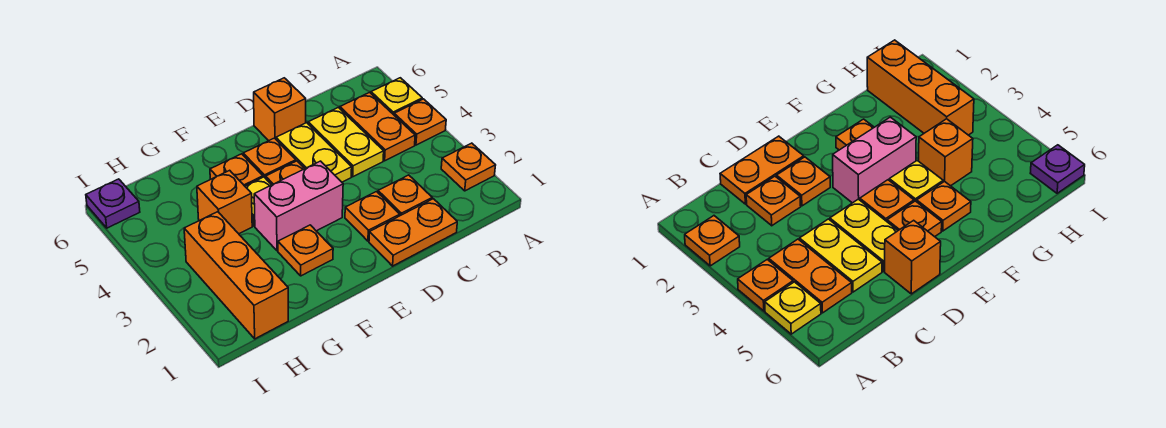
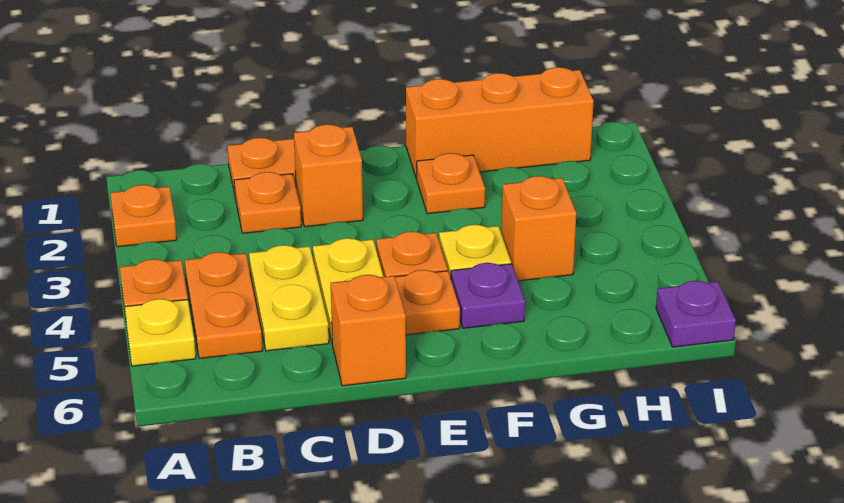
orange plate D2 level 1 -> orange brick D2 level 1
pink brick E3:F3 level 1 -> none
orange plate F5 level 1 -> purple plate F5 level 1
orange brick H1:H3 level 1 -> orange brick F1:H1 level 1

